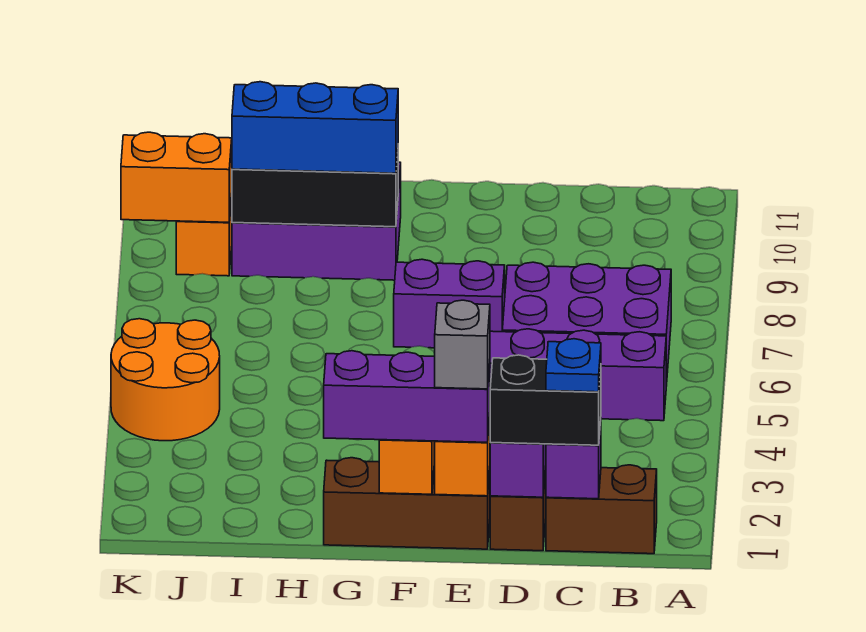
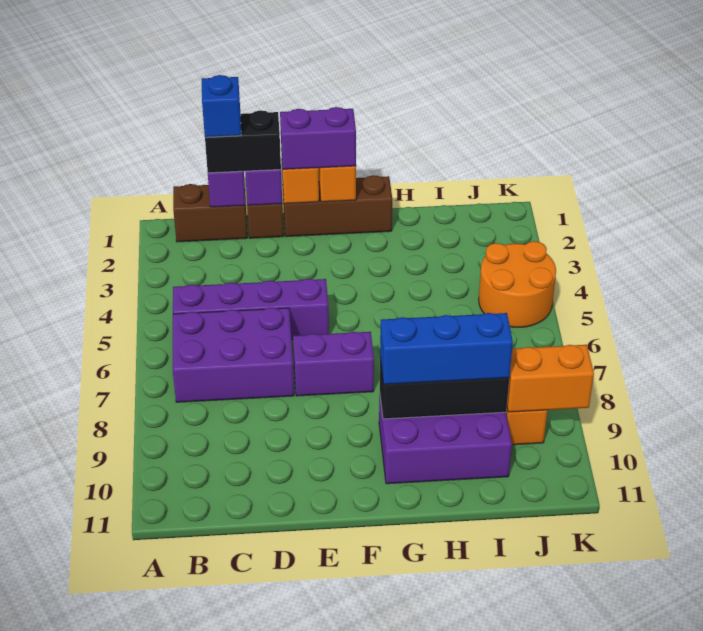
blue plate C1 level 4 -> blue brick C1 level 4
purple brick E1:G1 level 3 -> purple brick E1:F1 level 3
grey brick E1 level 4 -> none

